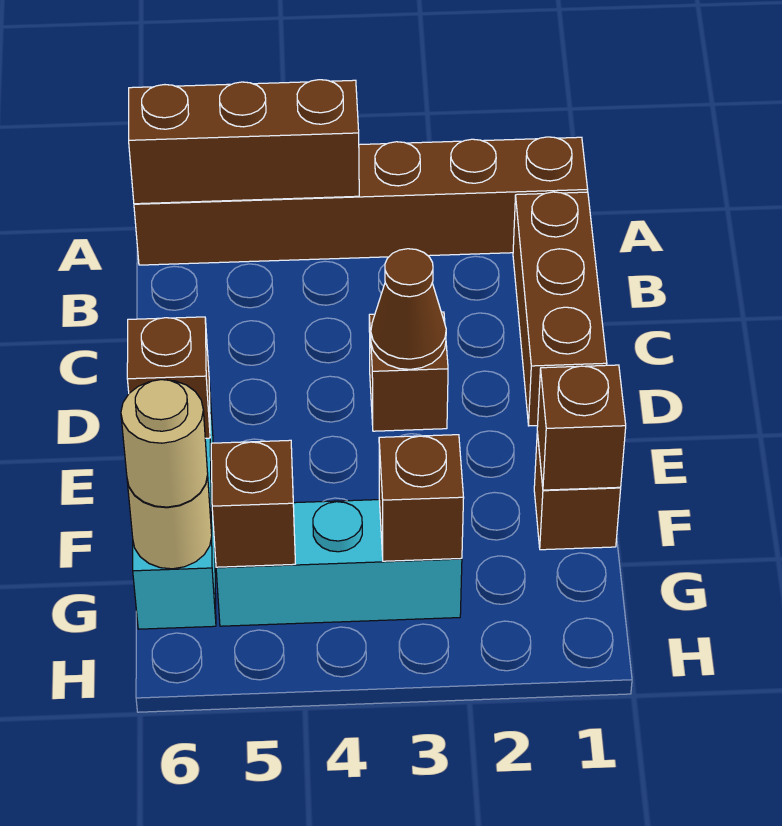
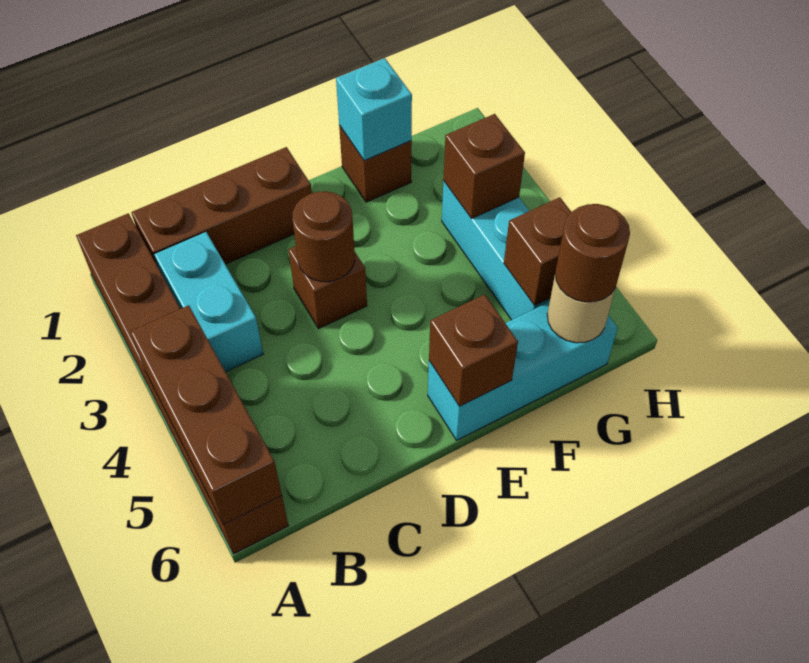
none -> cyan brick B2:B3 level 1
brown cone D3 level 2 -> brown round brick D3 level 2
brown brick F1 level 2 -> cyan brick F1 level 2
tan round brick G6 level 3 -> brown round brick G6 level 3

